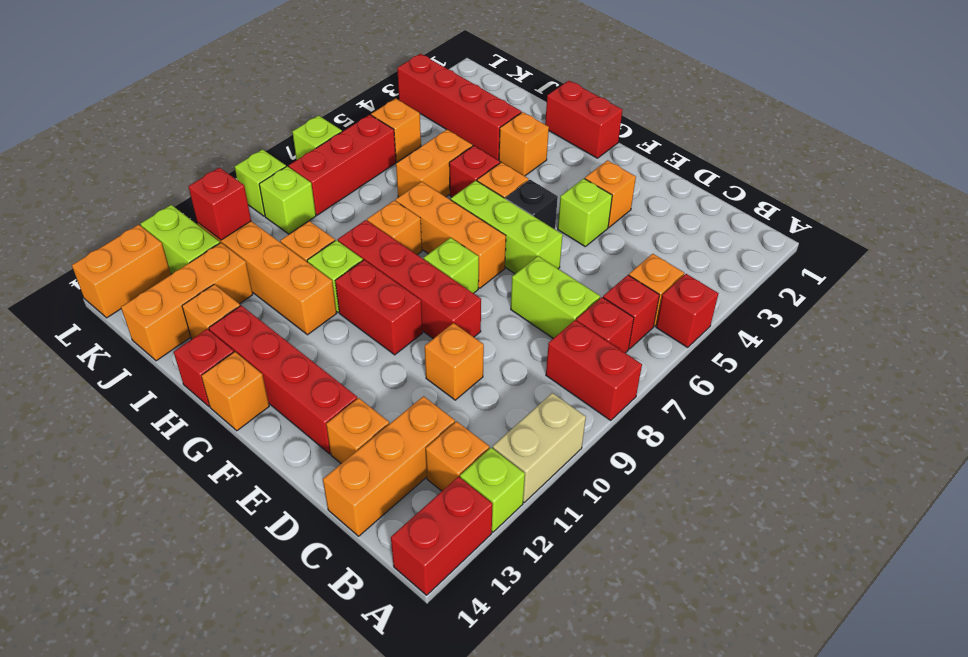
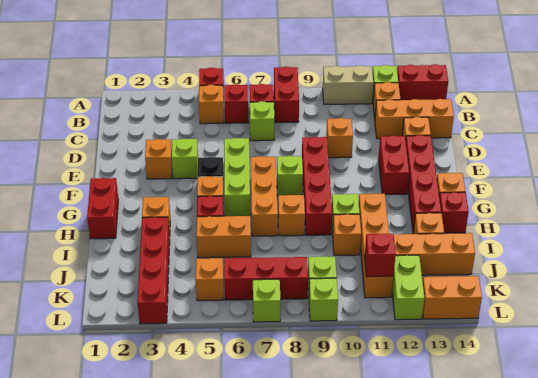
lime brick C7:D7 level 1 -> lime brick C7 level 1
red brick F10:G10 level 1 -> red brick E12:F12 level 1

